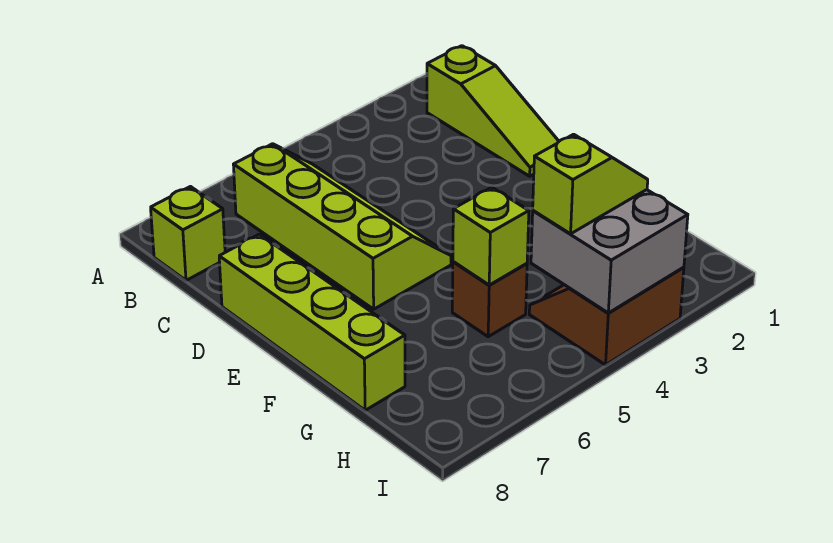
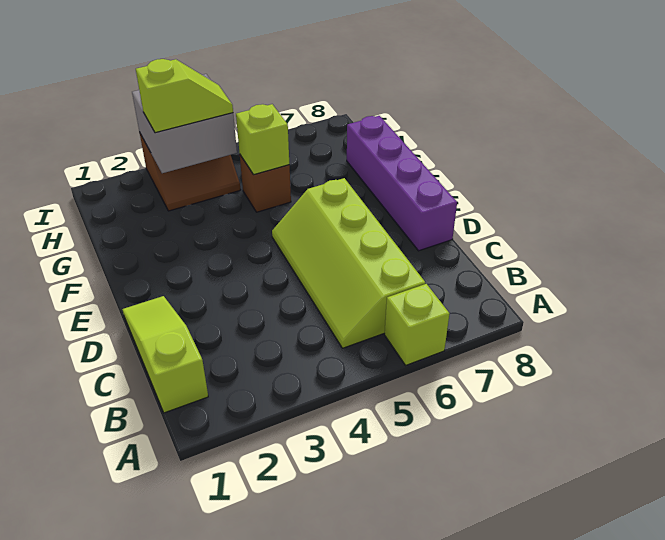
lime brick B8 level 1 -> lime brick A6 level 1
lime brick D8:G8 level 1 -> purple brick D8:G8 level 1
lime slope H3:H4 level 3 top 4 -> lime slope H3:H4 level 3 top 3

